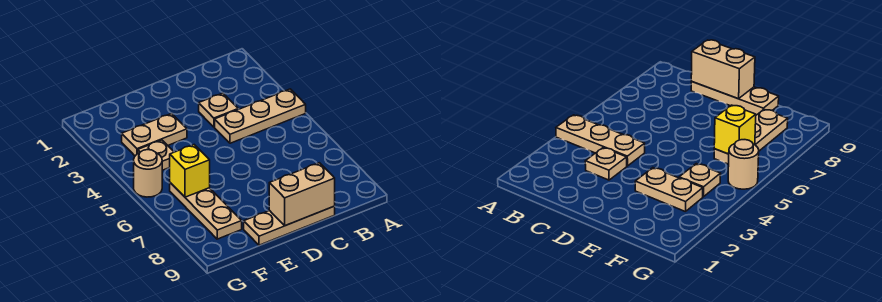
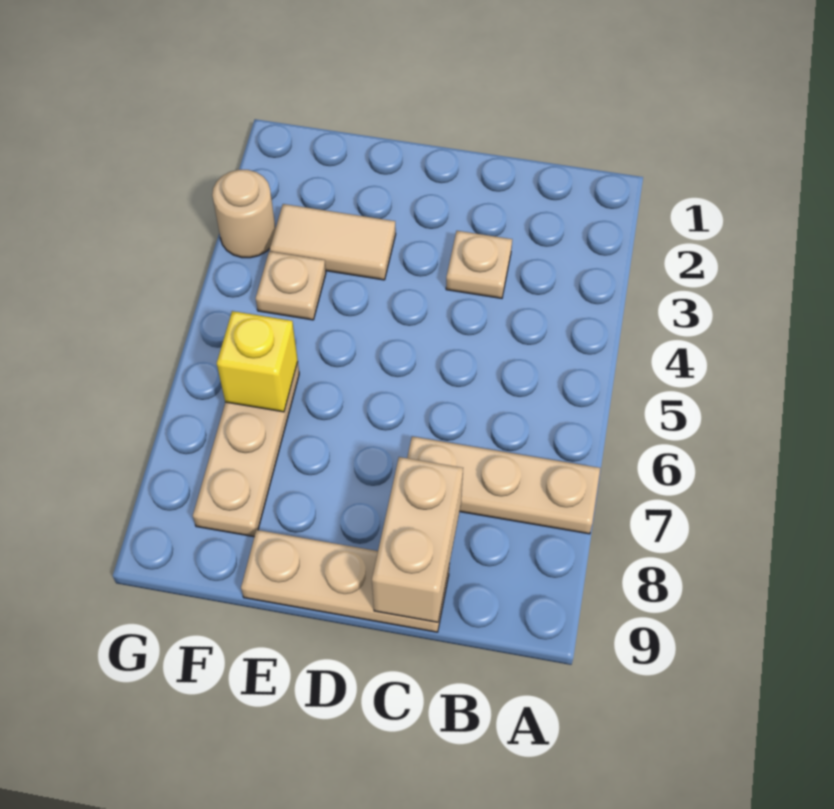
tan plate A4:C4 level 1 -> tan plate A7:C7 level 1
tan brick C9:D9 level 2 -> tan brick C8:C9 level 2
tan plate E3:F3 level 1 -> tan tile E3:F3 level 1
tan round brick G5 level 1 -> tan round brick G3 level 1

